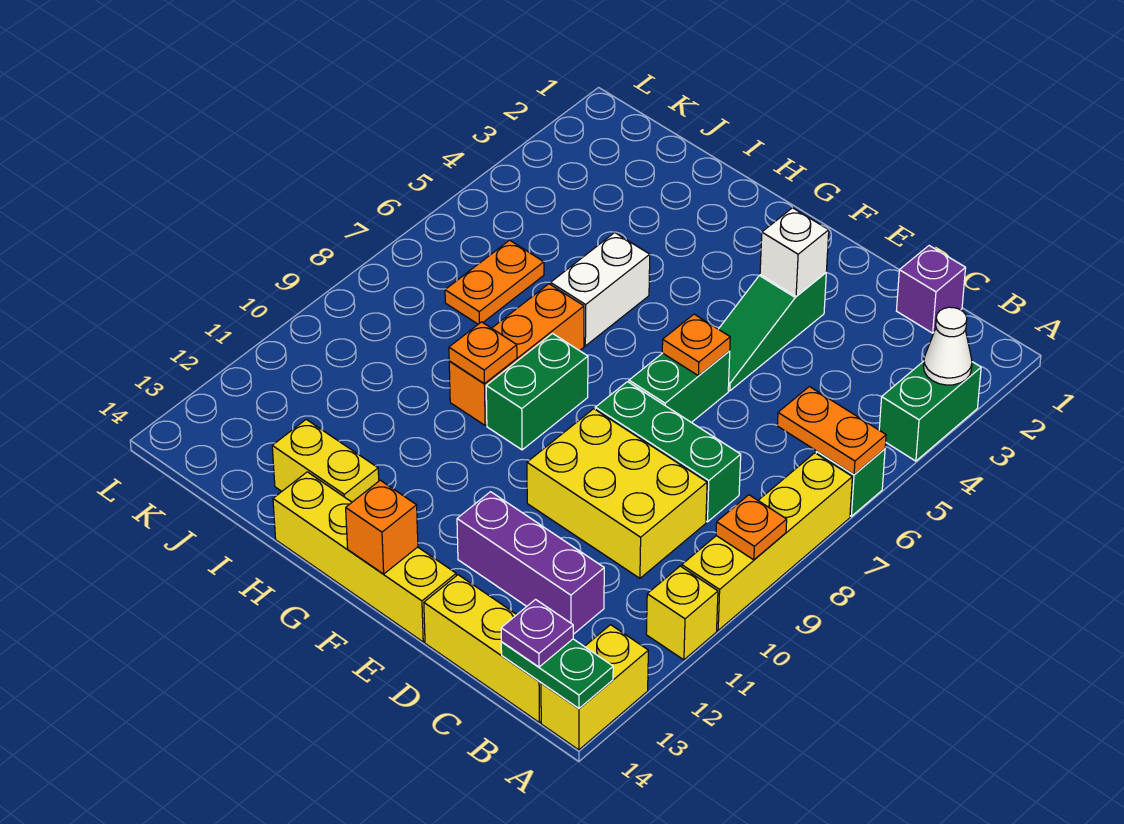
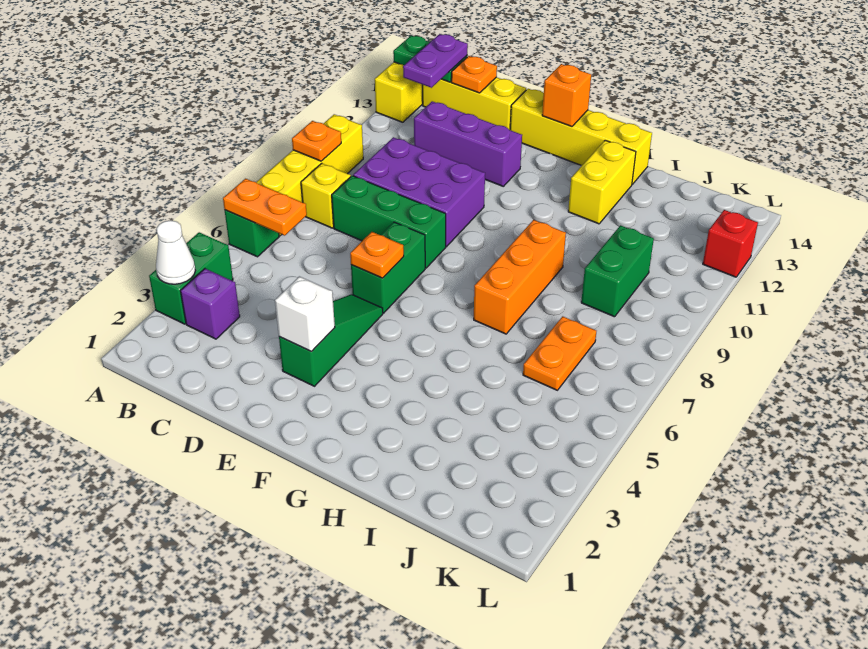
yellow brick A11 level 1 -> yellow brick B8 level 1
purple plate B14 level 3 -> purple plate B13:B14 level 3
purple brick C1 level 1 -> purple brick B3 level 1
yellow brick C9:E10 level 1 -> purple brick C9:E10 level 1
green brick G8:G9 level 1 -> green brick J9:J10 level 1
white brick H5:H6 level 1 -> none
orange plate H9 level 2 -> orange plate C14 level 2
yellow brick H13:I13 level 1 -> yellow brick H12:H13 level 1
none -> red brick L12 level 1

